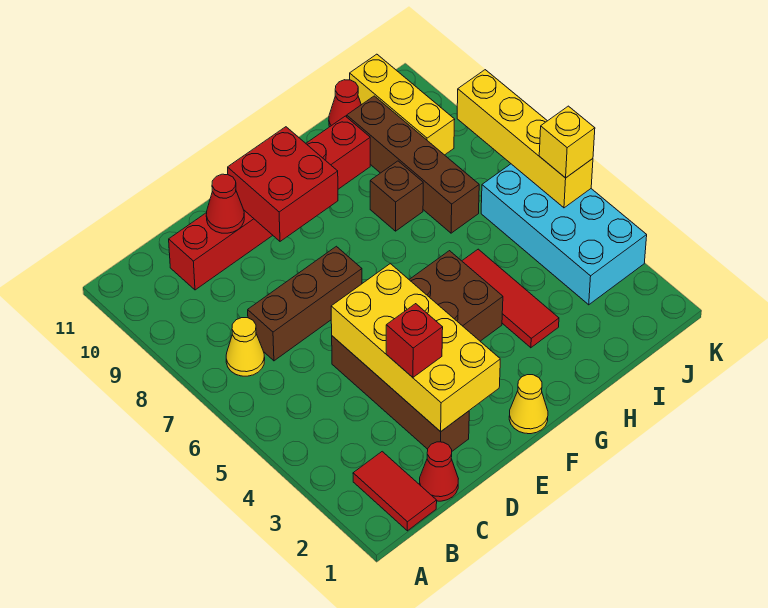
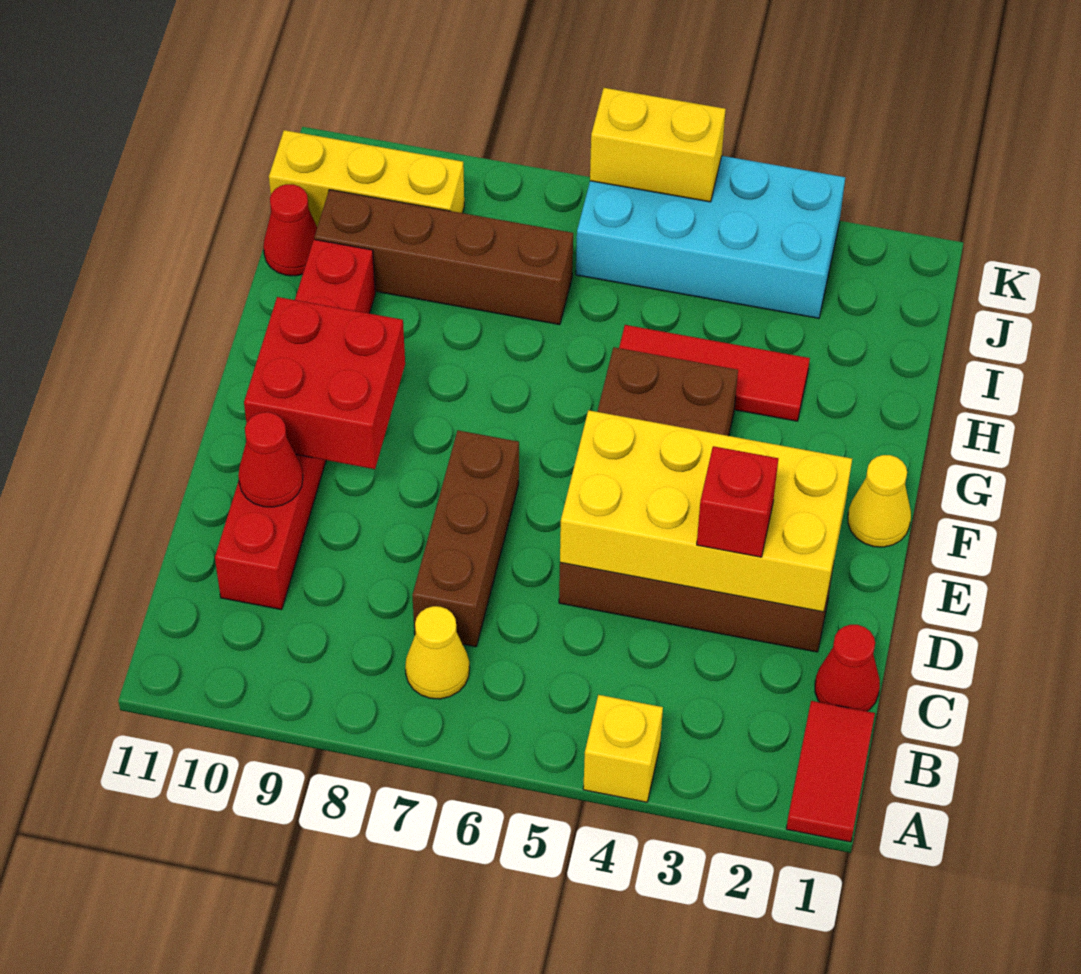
red tile B1:B2 level 1 -> red tile A1:B1 level 1
brown brick H8 level 1 -> none
yellow brick K5:K8 level 2 -> yellow brick K5:K6 level 2
yellow brick K5 level 3 -> yellow brick A4 level 1

